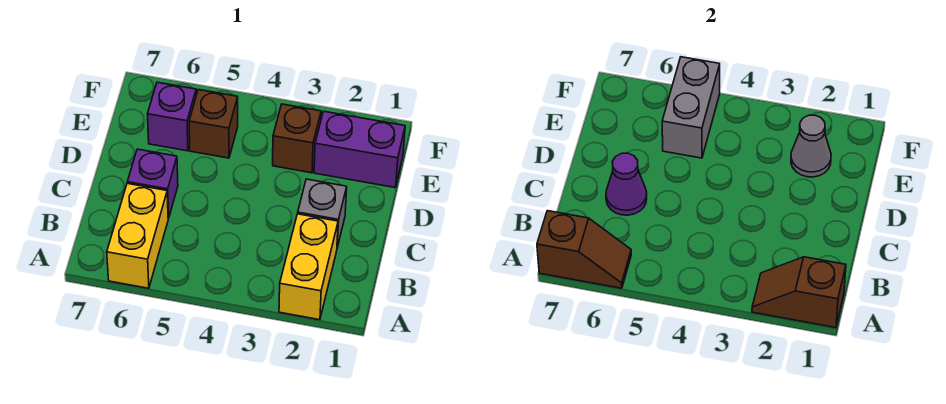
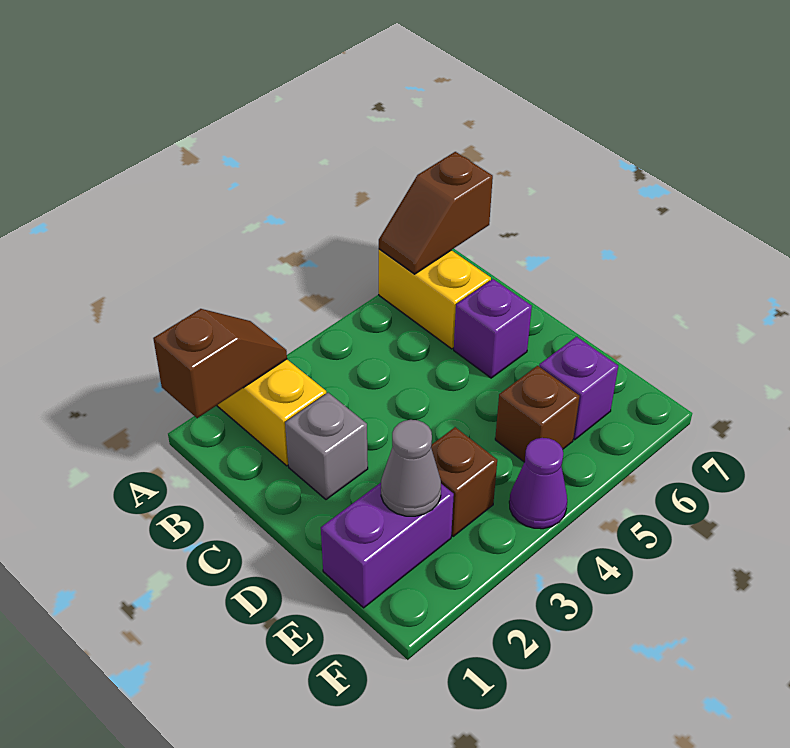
purple cone C6 level 2 -> purple cone F4 level 1
grey brick E5:F5 level 2 -> none

